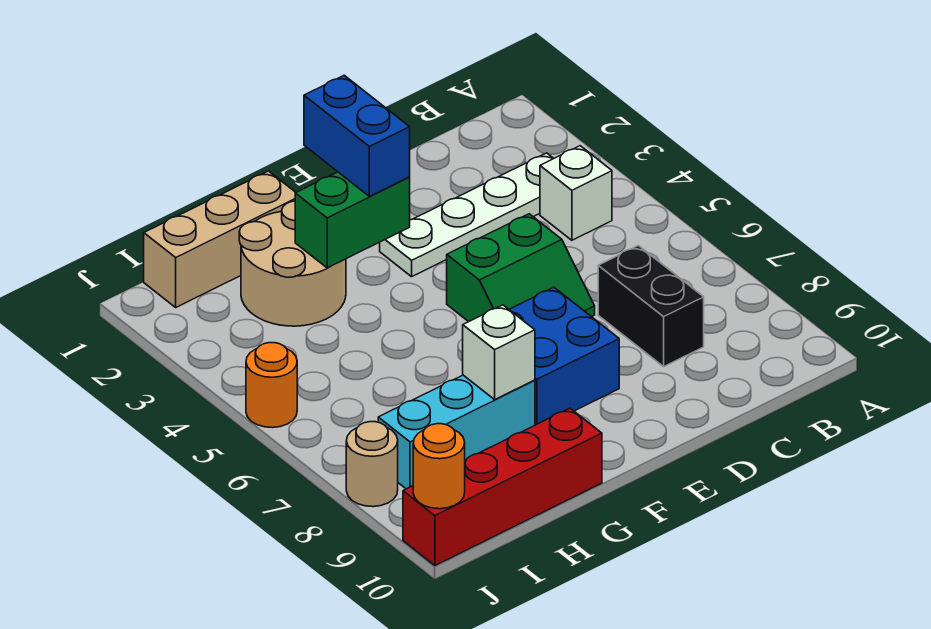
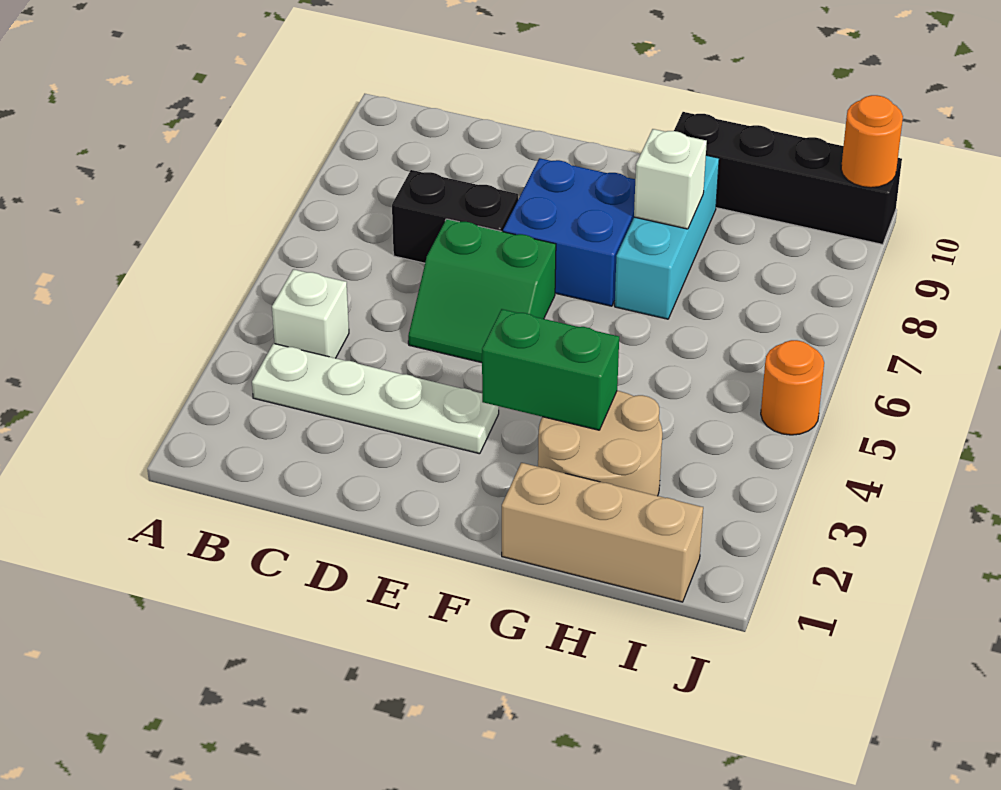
black brick C7:C8 level 1 -> black brick C7:D7 level 1
green slope D5:E6 level 1 top 5 -> green slope D5:E6 level 1 top 6
blue brick F2:F3 level 3 -> none
cyan brick G8:I8 level 1 -> cyan brick G7:G9 level 1
red brick G10:J10 level 1 -> black brick G10:J10 level 1
tan round brick J8 level 1 -> none

